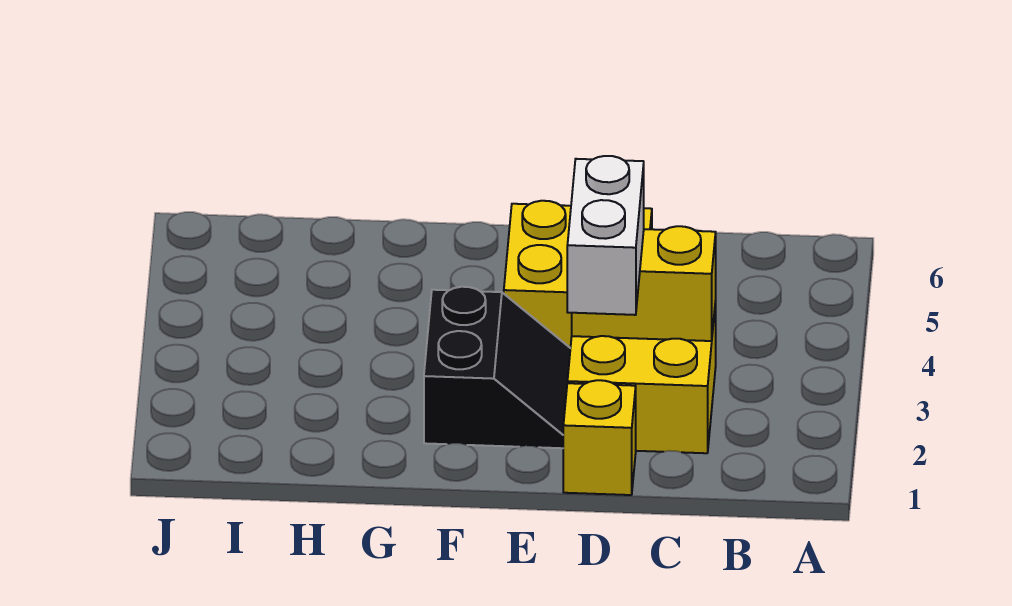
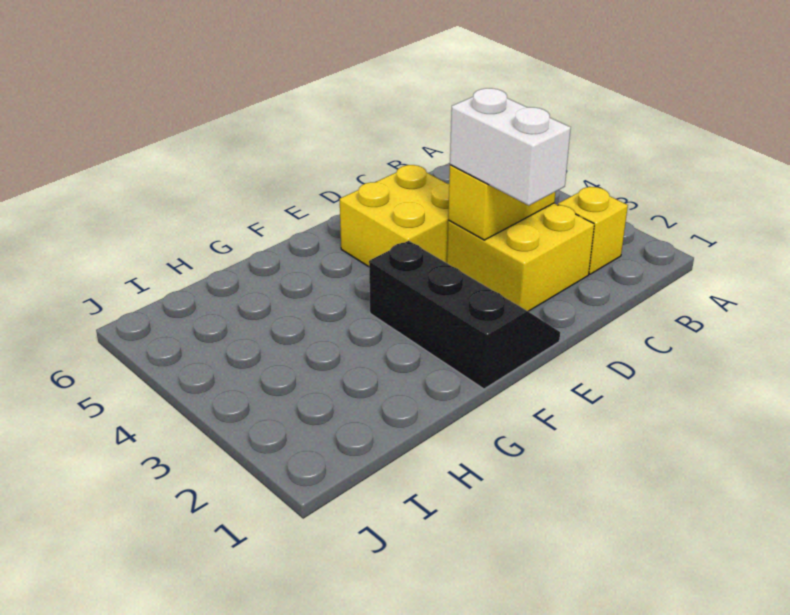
yellow brick D1 level 1 -> yellow brick B2 level 1
black slope E2:F3 level 1 top F -> black slope E1:F3 level 1 top F

